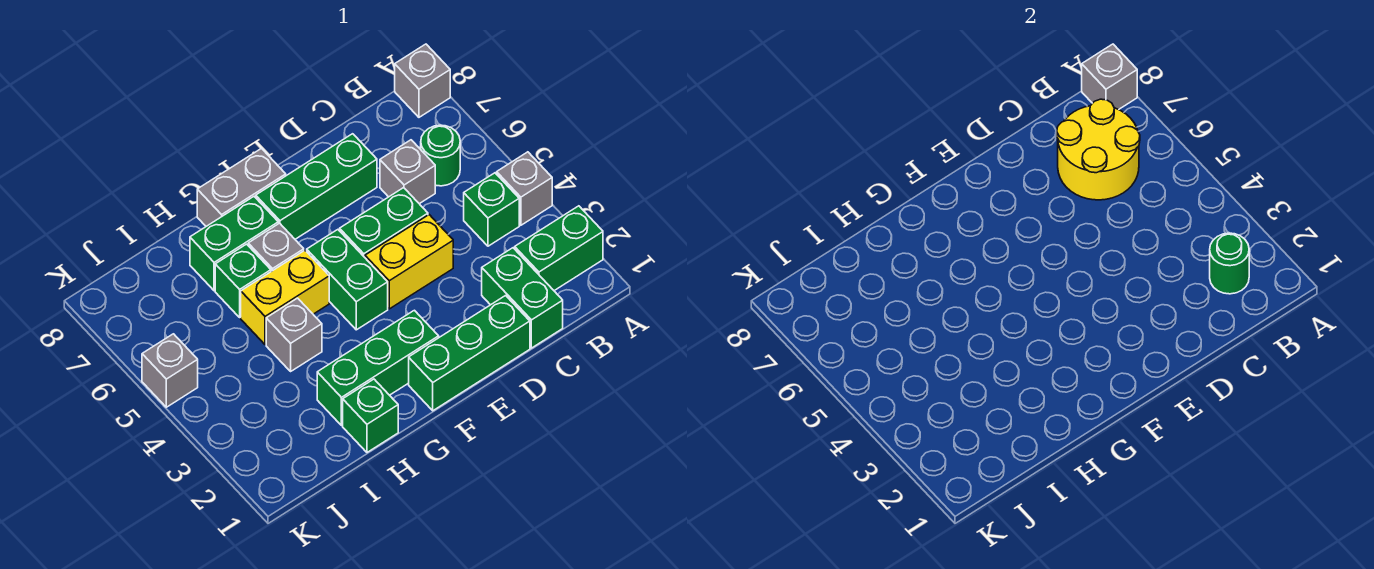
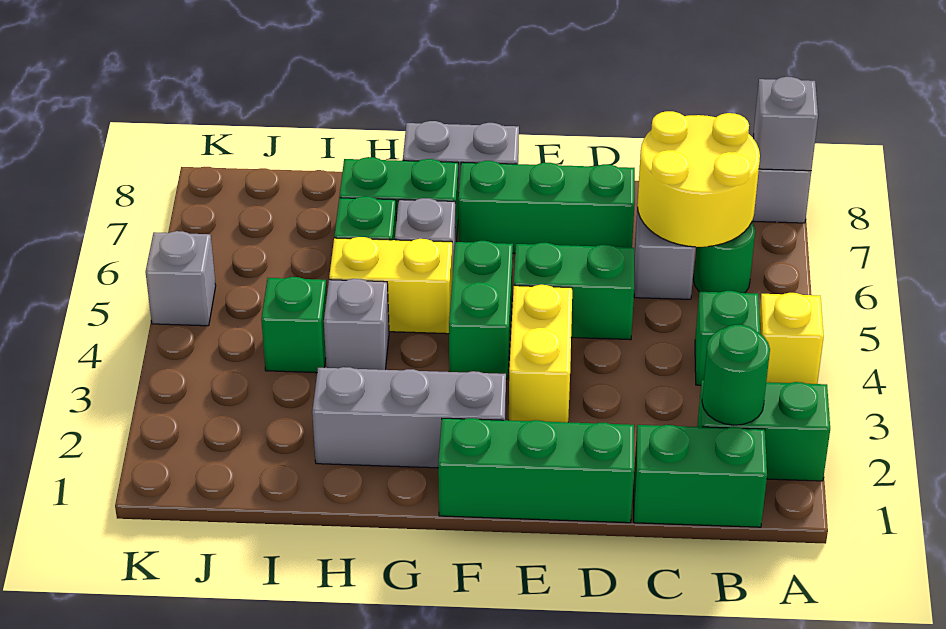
grey brick A4 level 1 -> yellow brick A4 level 1
green brick C1:C2 level 1 -> green brick B1:C1 level 1
yellow brick D4:E4 level 1 -> yellow brick E3:E4 level 1
green brick F2:H2 level 1 -> grey brick F2:H2 level 1
green brick H1 level 1 -> green brick I4 level 1

